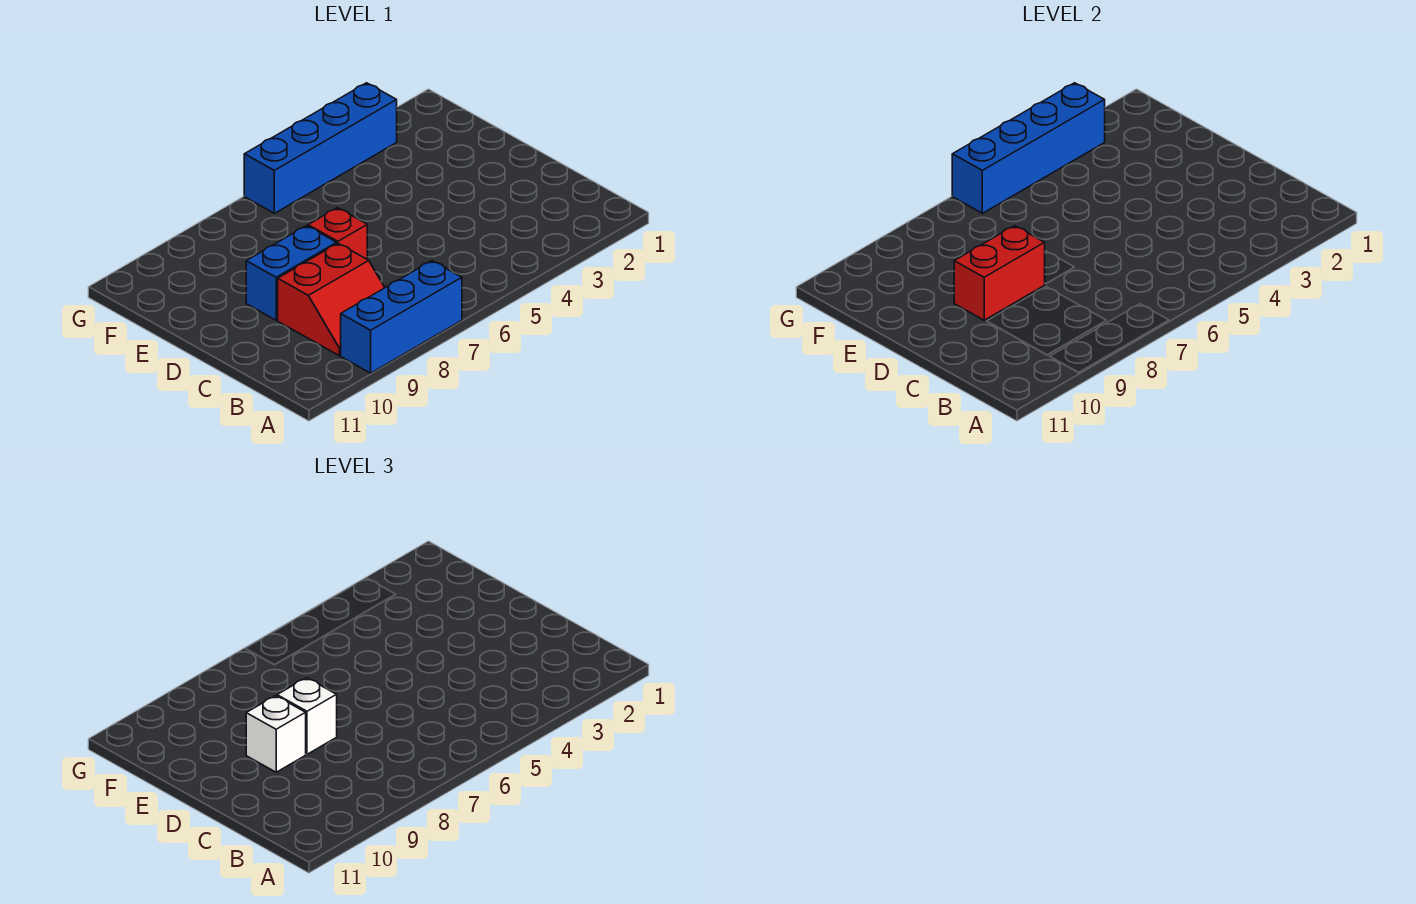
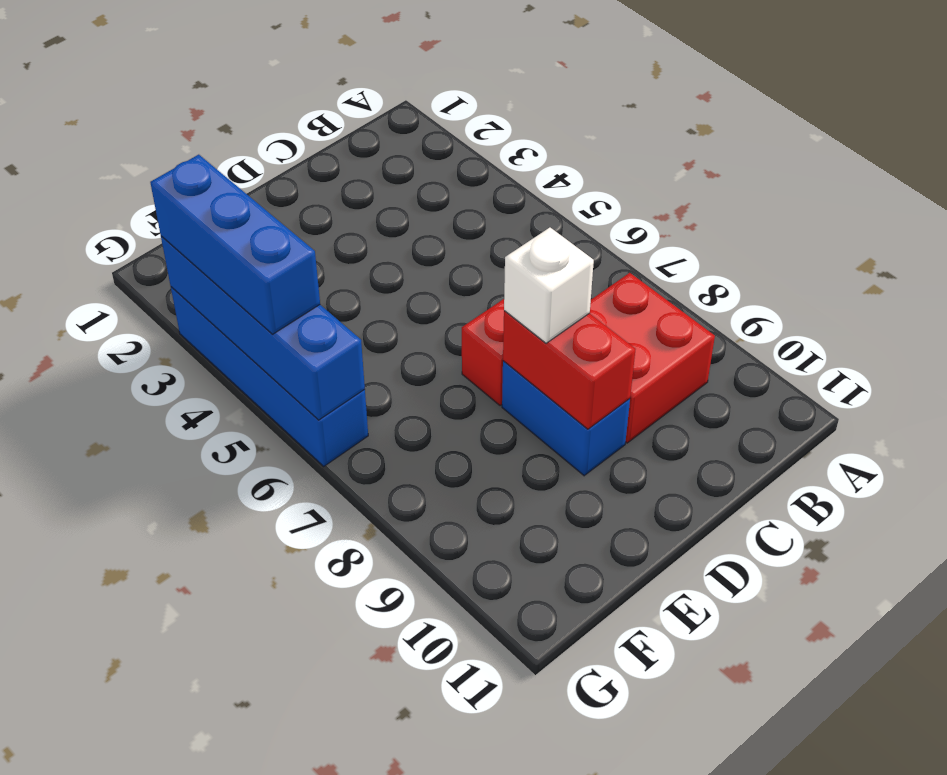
blue brick A7:A9 level 1 -> blue brick G3:G5 level 3
red slope B8:C9 level 1 top C -> red brick B8:C9 level 1
white brick D9 level 3 -> none

